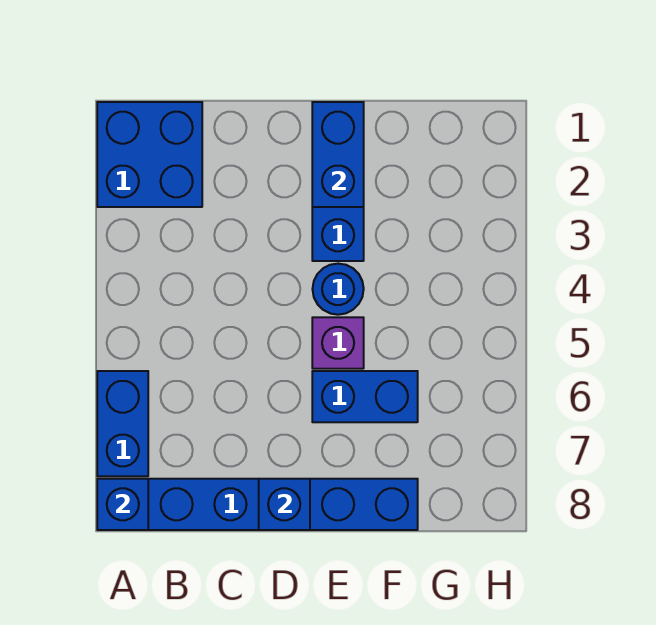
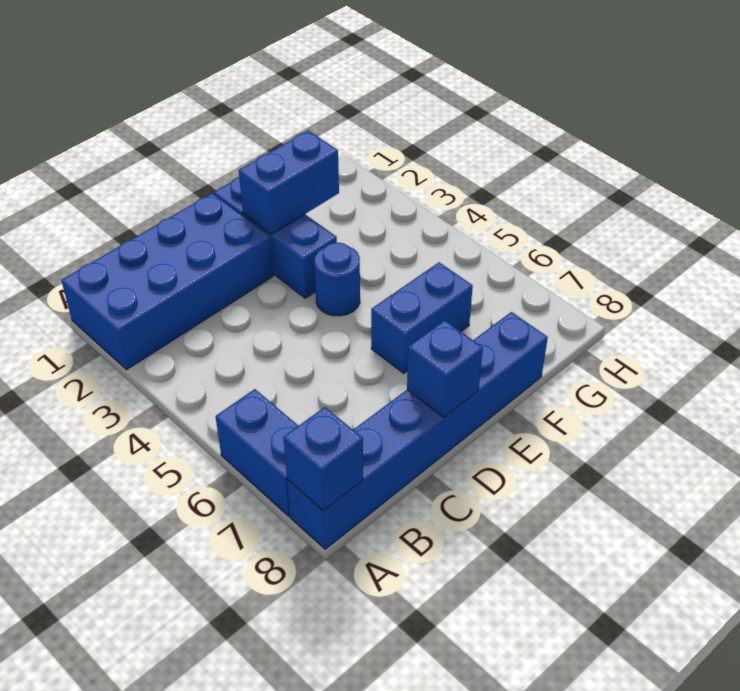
blue brick A1:B2 level 1 -> blue brick A1:D2 level 1
blue brick E1:E2 level 2 -> blue brick E2:F2 level 2
purple brick E5 level 1 -> none

